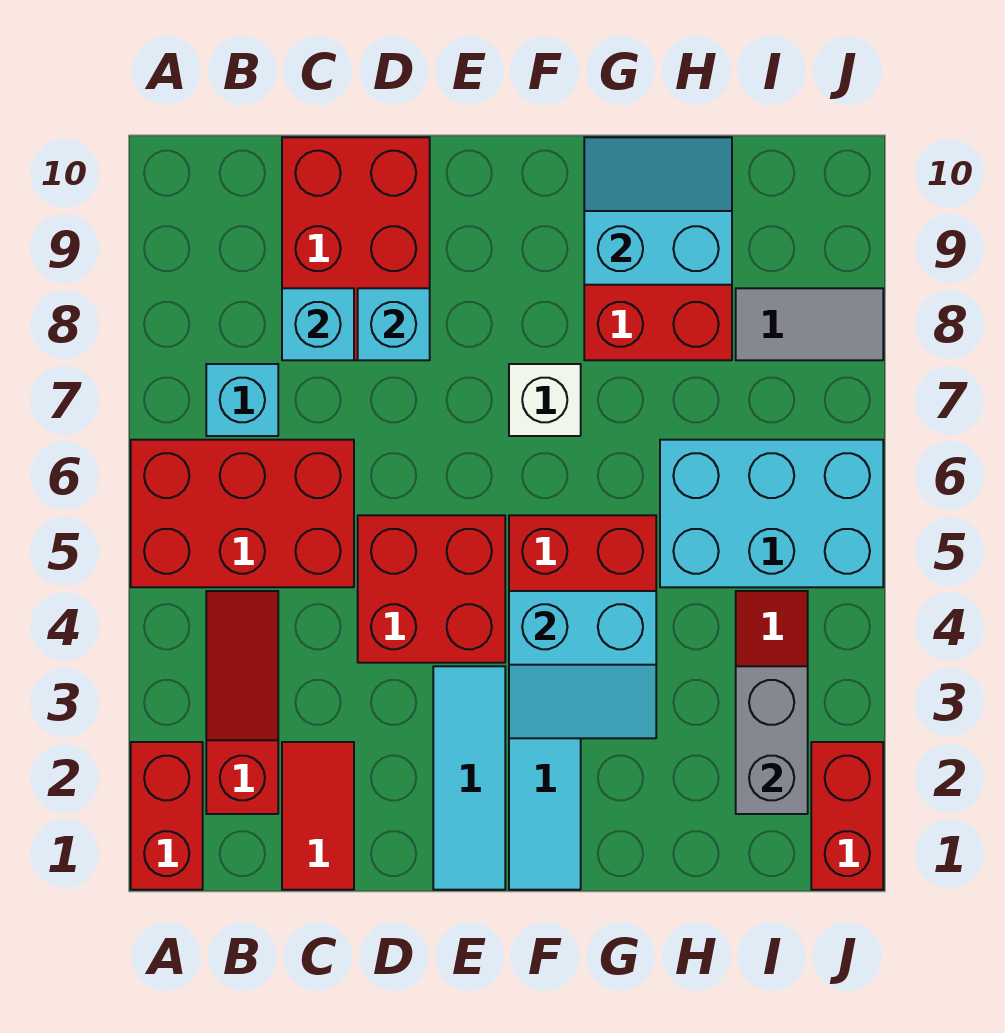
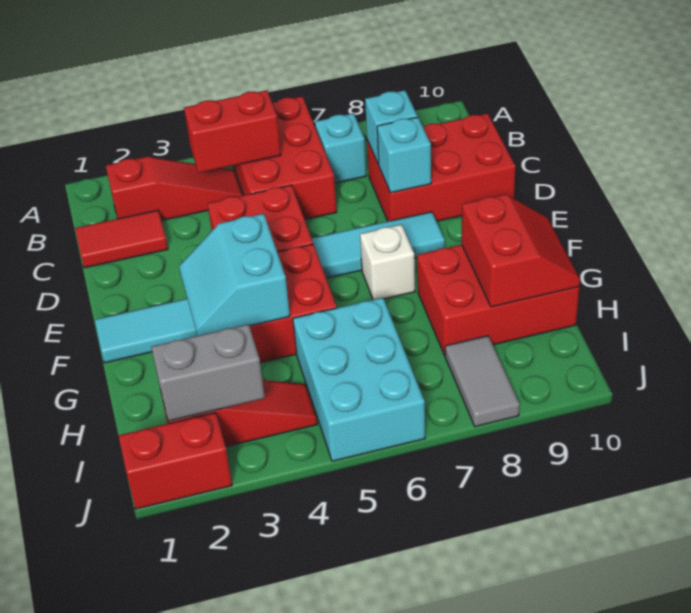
red brick A1:A2 level 1 -> red brick B4:B5 level 2
cyan tile E1:E3 level 1 -> cyan tile E6:E8 level 1
cyan slope G9:H10 level 2 top 9 -> red slope G9:H10 level 2 top 9

